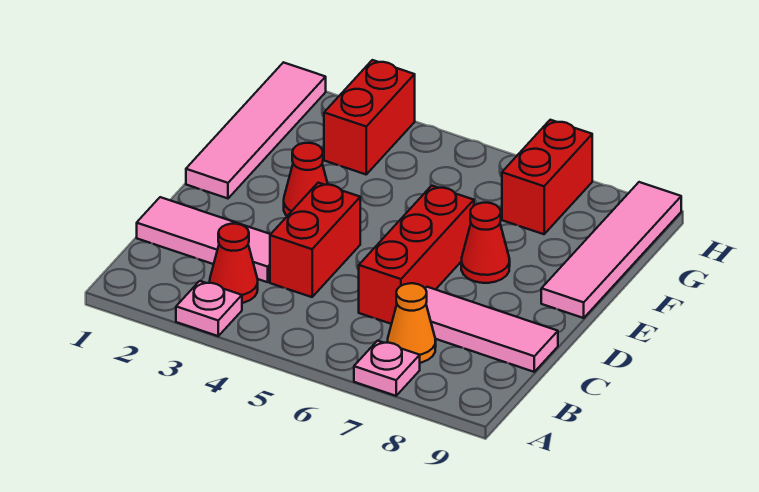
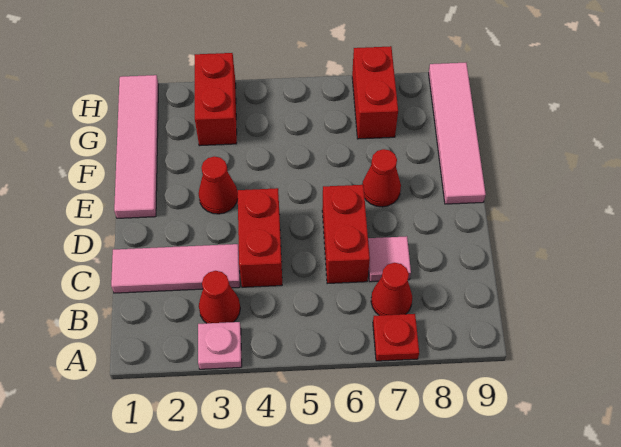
pink plate A7 level 1 -> red plate A7 level 1
orange cone B7 level 1 -> red cone B7 level 1
red brick C6:E6 level 1 -> red brick C6:D6 level 1
pink tile C7:C9 level 1 -> pink tile C7 level 1

